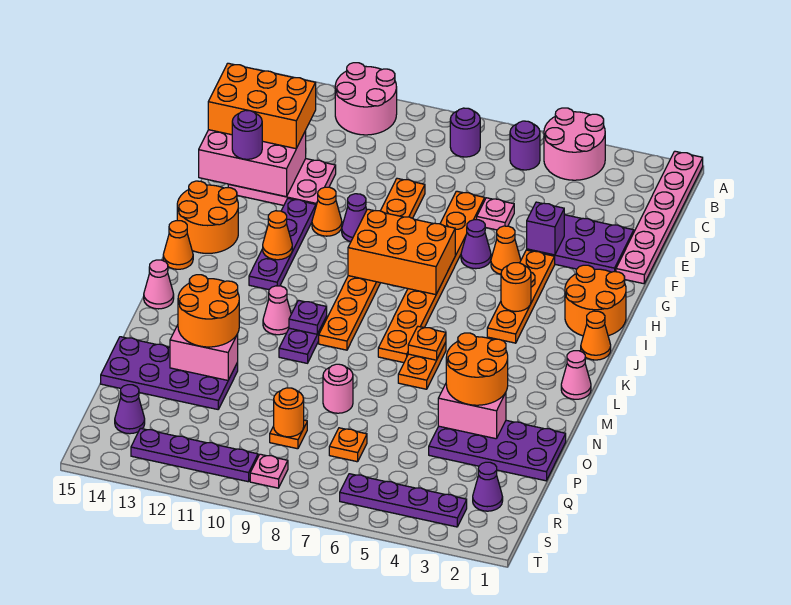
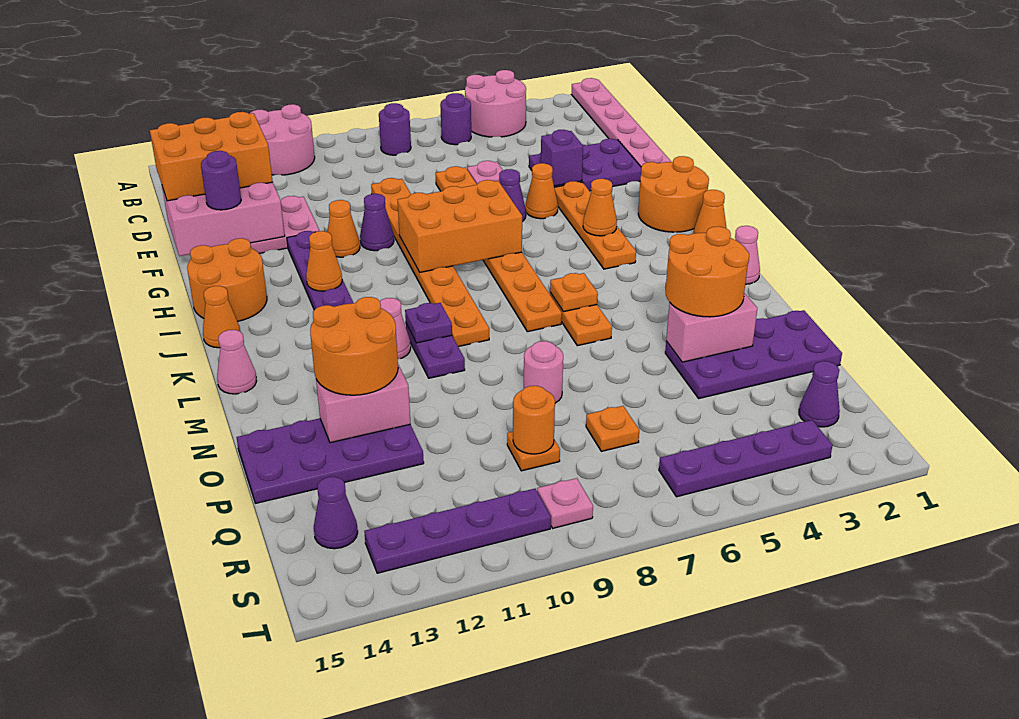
orange round brick I4 level 2 -> orange cone I4 level 2

